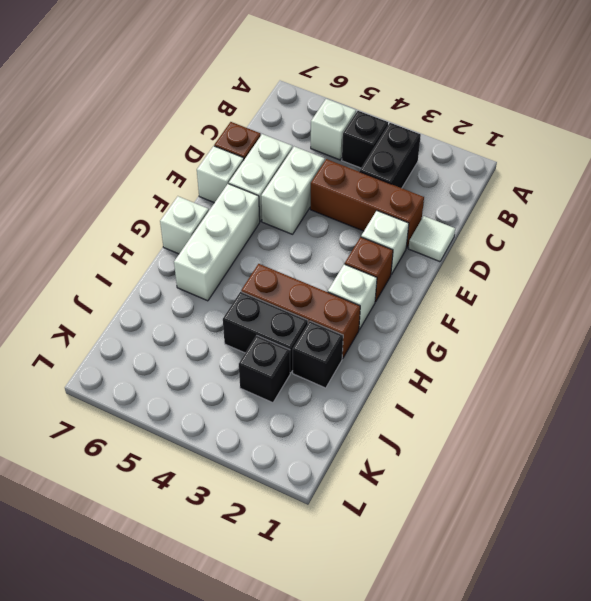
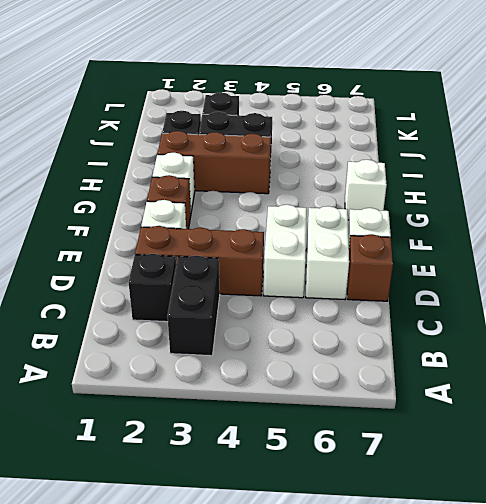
black brick B4 level 1 -> black brick C2 level 1
white brick B5 level 1 -> none
white tile D1 level 1 -> none
white brick F6:H6 level 1 -> none

